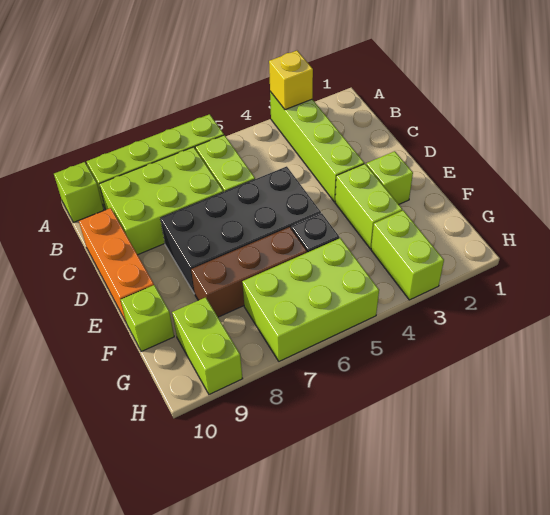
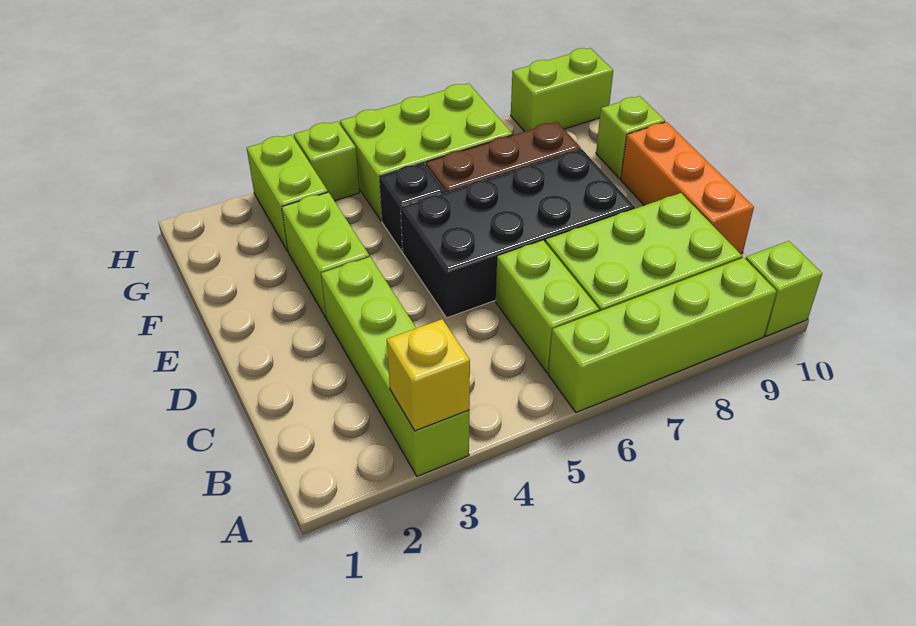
lime brick E2 level 1 -> lime brick H4 level 1
lime brick G9:H9 level 1 -> lime brick H9:H10 level 1

